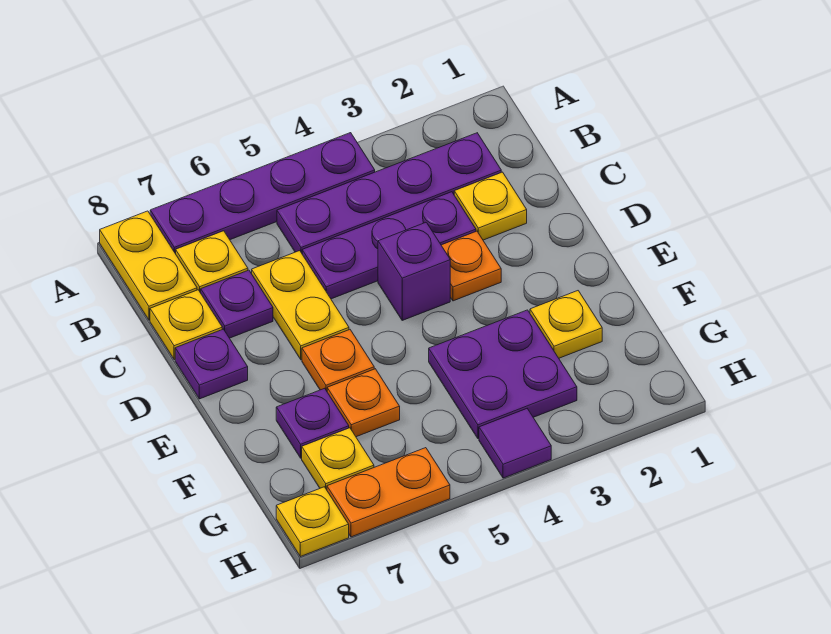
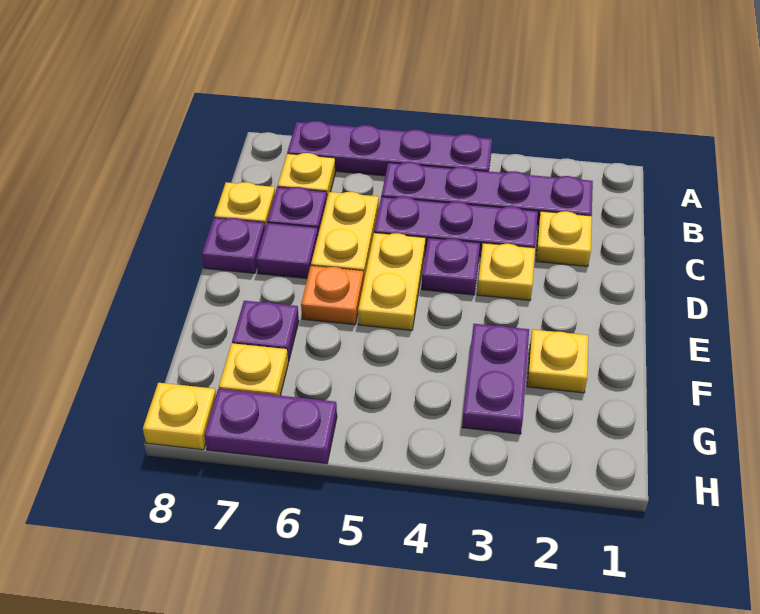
yellow plate A8:B8 level 1 -> yellow plate D5:E5 level 1
orange plate D3 level 1 -> yellow plate D3 level 1
purple brick D4 level 1 -> purple plate D4 level 1
purple plate F3:G4 level 1 -> purple plate F3:G3 level 1
orange plate F6 level 1 -> none
purple tile H4 level 1 -> purple tile D7 level 1
orange plate H6:H7 level 1 -> purple plate H6:H7 level 1

